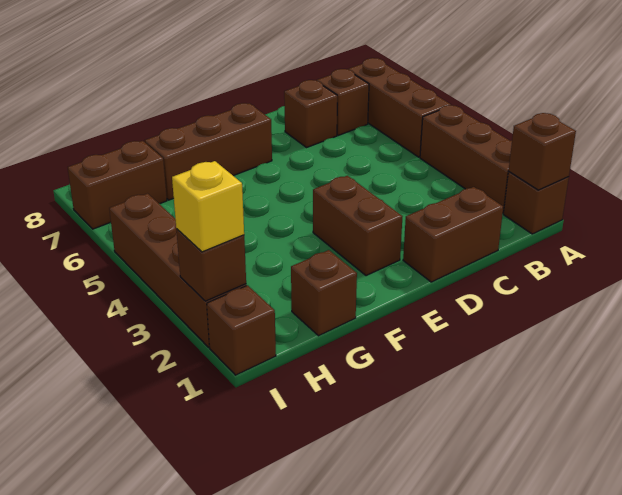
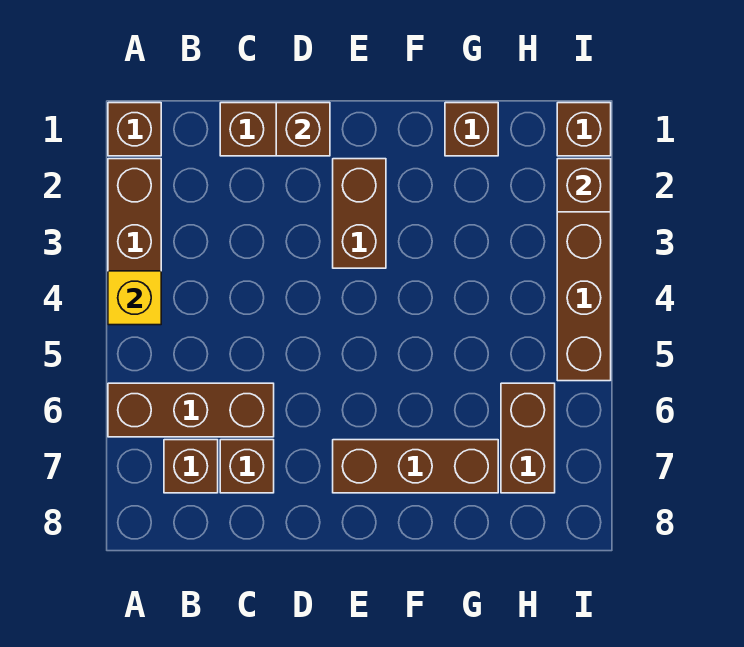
brown brick A1 level 2 -> brown brick D1 level 2
brown brick A5:A7 level 1 -> brown brick A6:C6 level 1
brown brick H7:I7 level 1 -> brown brick H6:H7 level 1
yellow brick I2 level 3 -> yellow brick A4 level 2

